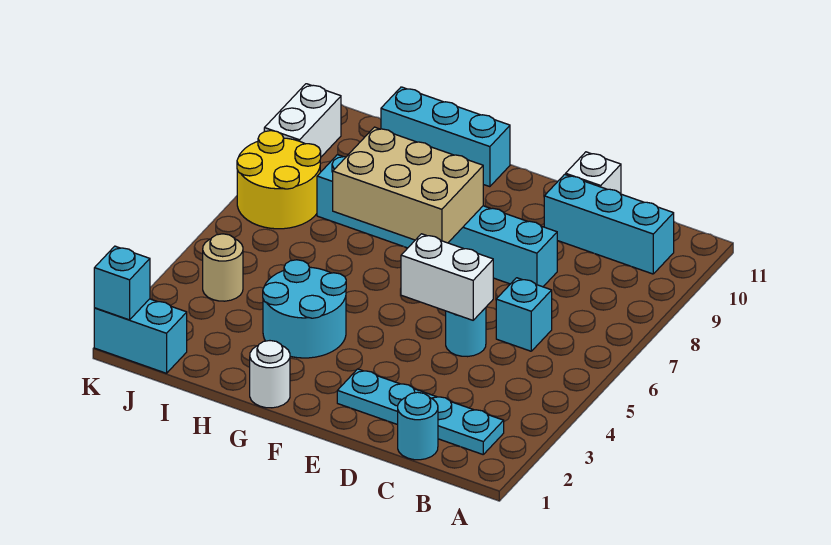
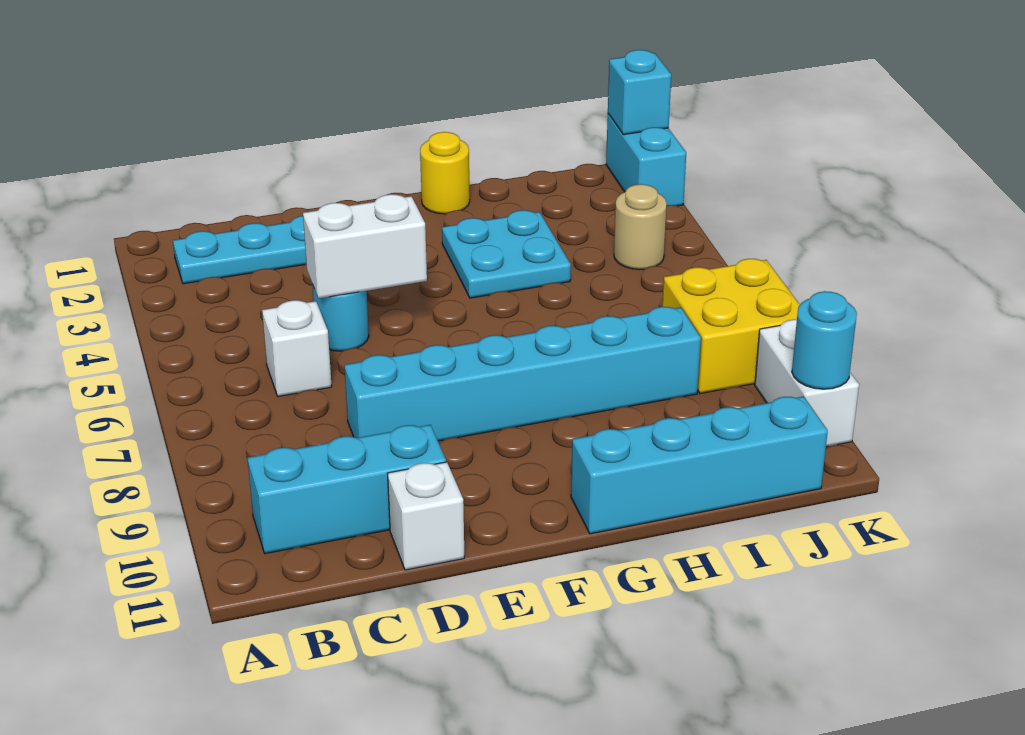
cyan round brick C1 level 1 -> cyan round brick K10 level 2
cyan brick C6 level 1 -> white brick C6 level 1
tan brick F7:H8 level 2 -> none
white round brick G1 level 1 -> yellow round brick G1 level 1
cyan round brick G3:H4 level 1 -> cyan plate G3:H4 level 1
cyan brick G11:I11 level 1 -> cyan brick G11:J11 level 1
cyan brick J1:K1 level 1 -> cyan brick K1:K2 level 1
yellow round brick J7:K8 level 1 -> yellow brick J7:K8 level 1

